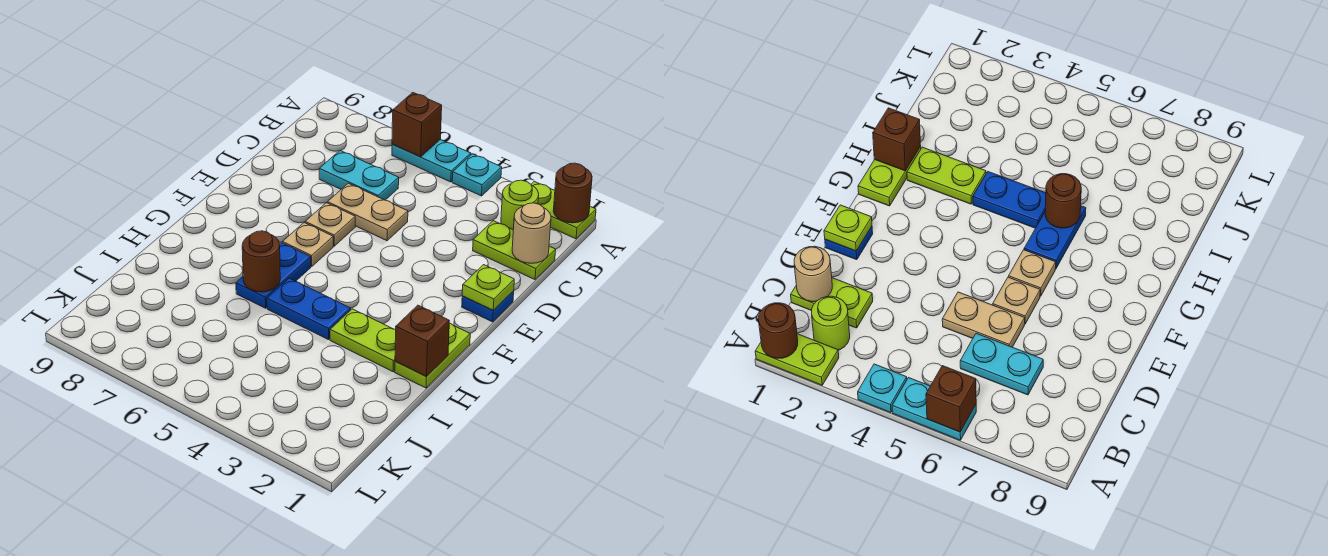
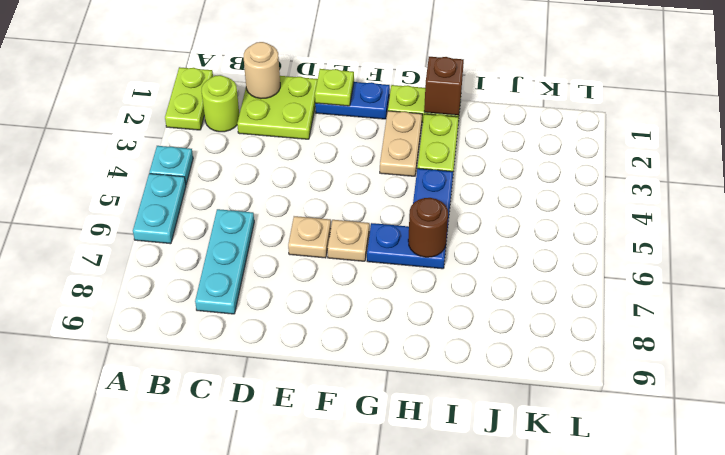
brown round brick A1 level 2 -> none
brown brick A6 level 2 -> none
lime plate C1:C2 level 1 -> lime plate C1:D2 level 1
cyan plate C6:C7 level 1 -> cyan plate C6:C8 level 1
tan plate D5:D6 level 1 -> tan plate G2:G3 level 1
blue plate E1 level 1 -> blue plate E1:F1 level 1

